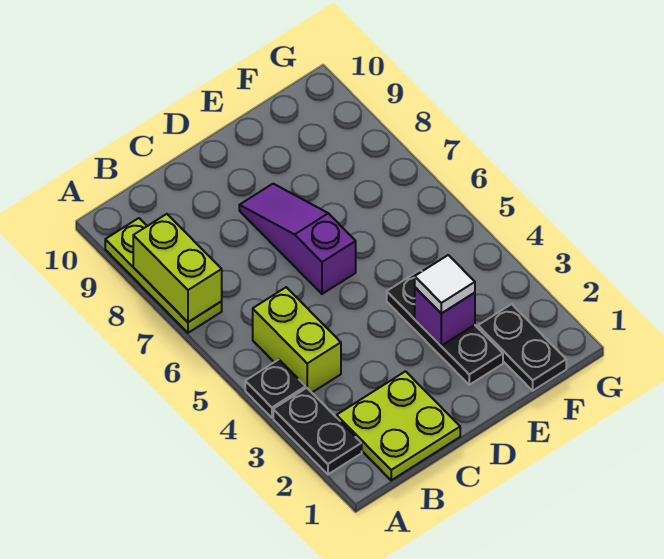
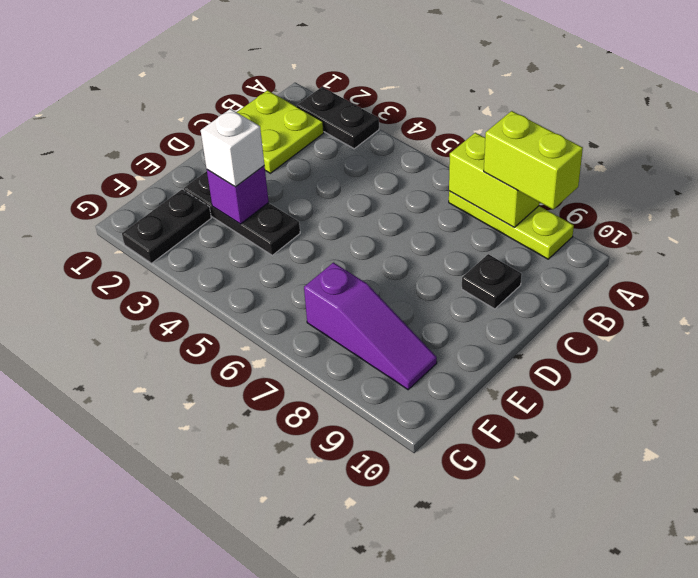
black plate A4 level 1 -> black plate C9 level 1
lime brick B4:B5 level 1 -> lime brick A8:A9 level 3
purple slope D6:D8 level 1 top 6 -> purple slope F7:F9 level 1 top 7
white tile E3 level 3 -> white brick E3 level 3
black plate F1:F2 level 1 -> black plate F2:G2 level 1

